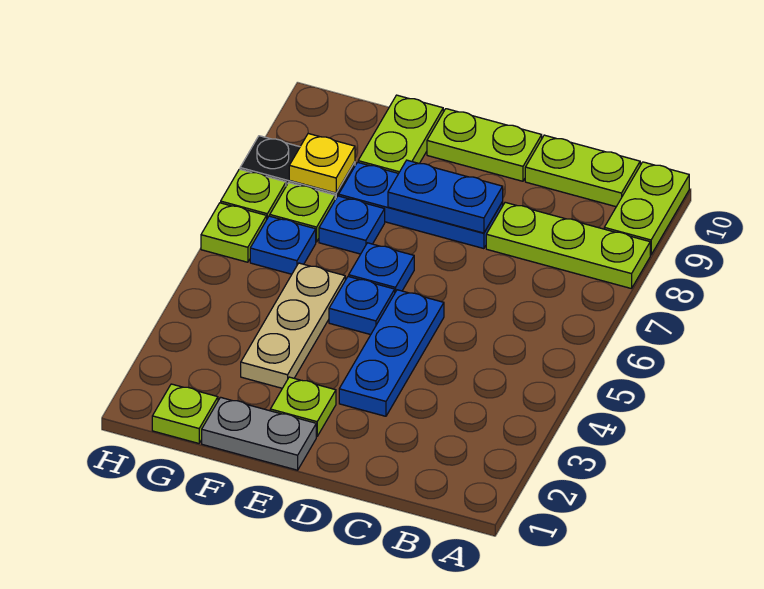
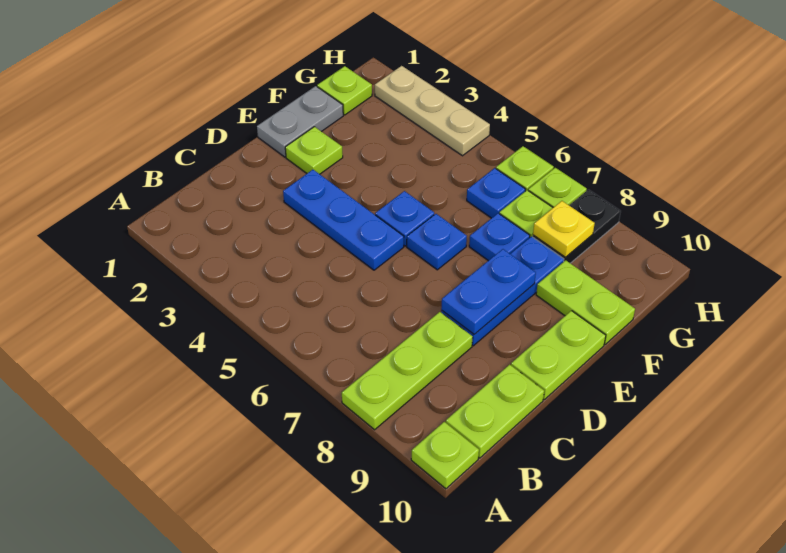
lime plate A9:A10 level 1 -> lime plate A10 level 1
tan plate F3:F5 level 1 -> tan plate H2:H4 level 1

